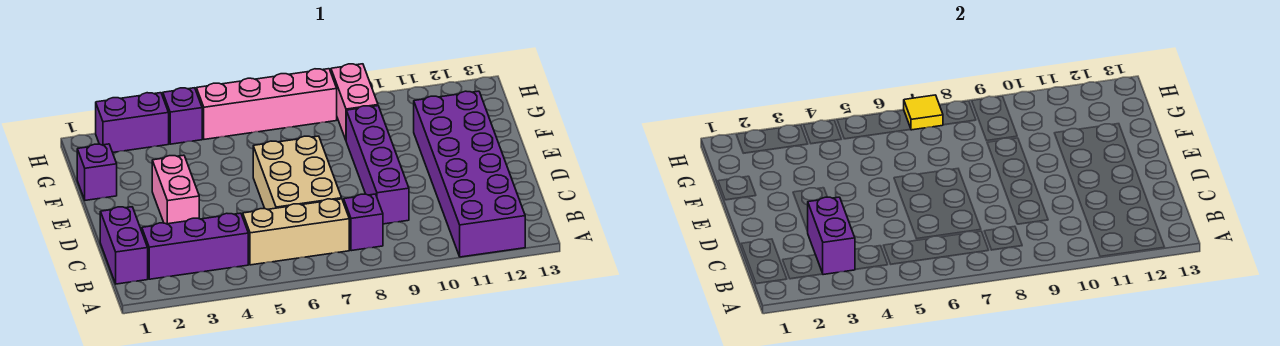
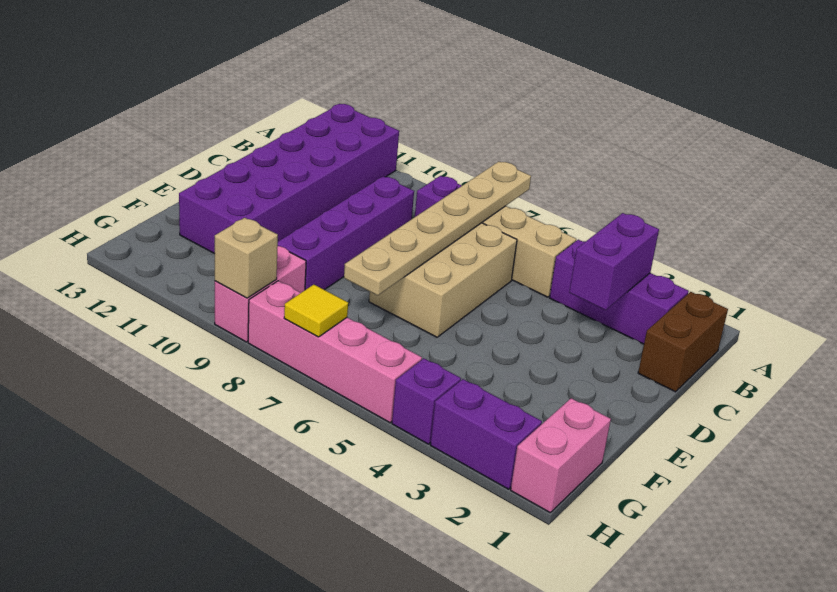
none -> tan plate A7:F7 level 2
purple brick B1:C1 level 1 -> brown brick B1:C1 level 1
pink brick D3:E3 level 1 -> pink brick G1:H1 level 1
purple brick F1 level 1 -> none
none -> tan brick H9 level 2

